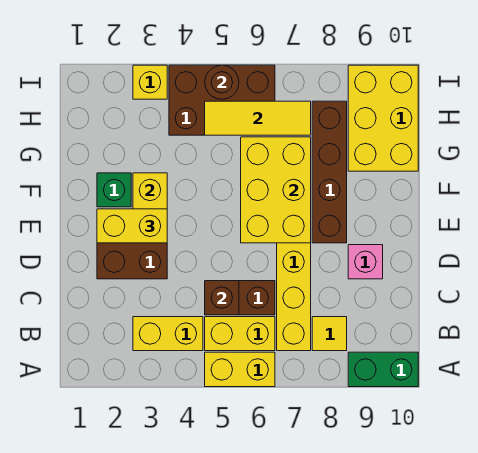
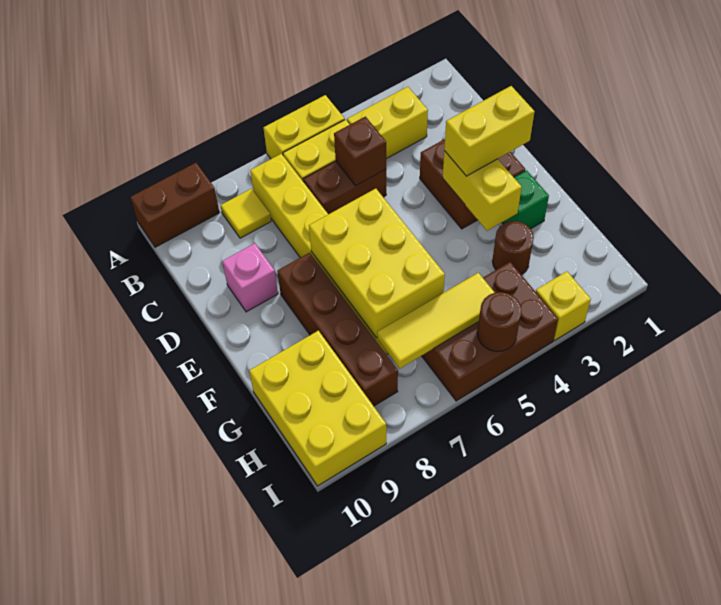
green brick A9:A10 level 1 -> brown brick A9:A10 level 1
none -> brown round brick G3 level 1

